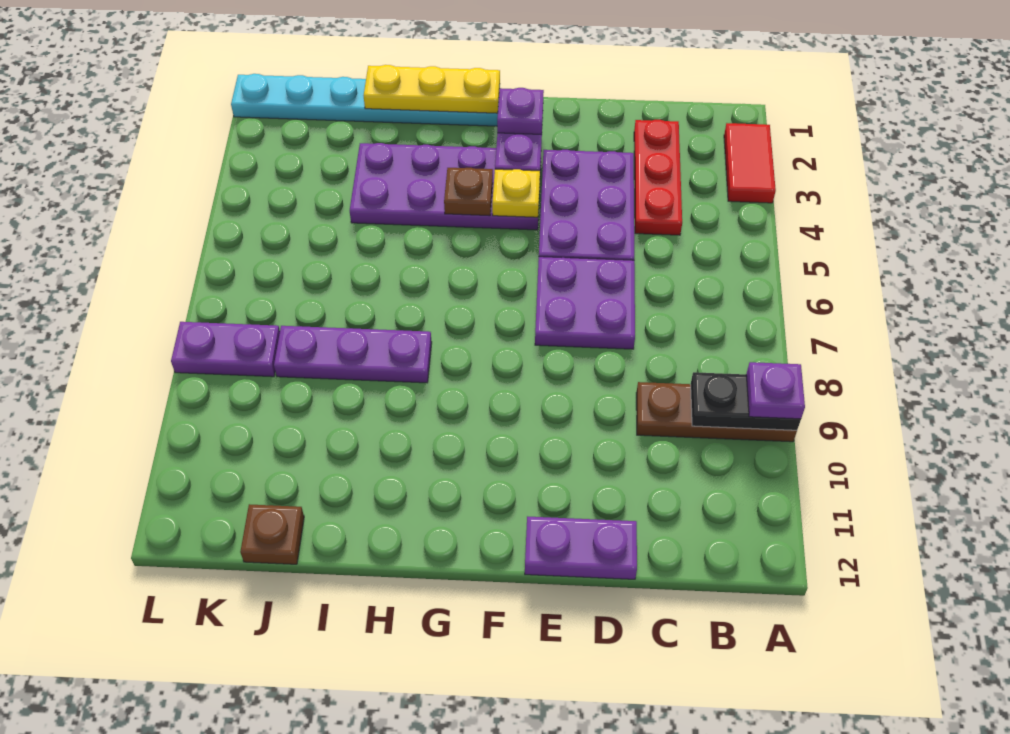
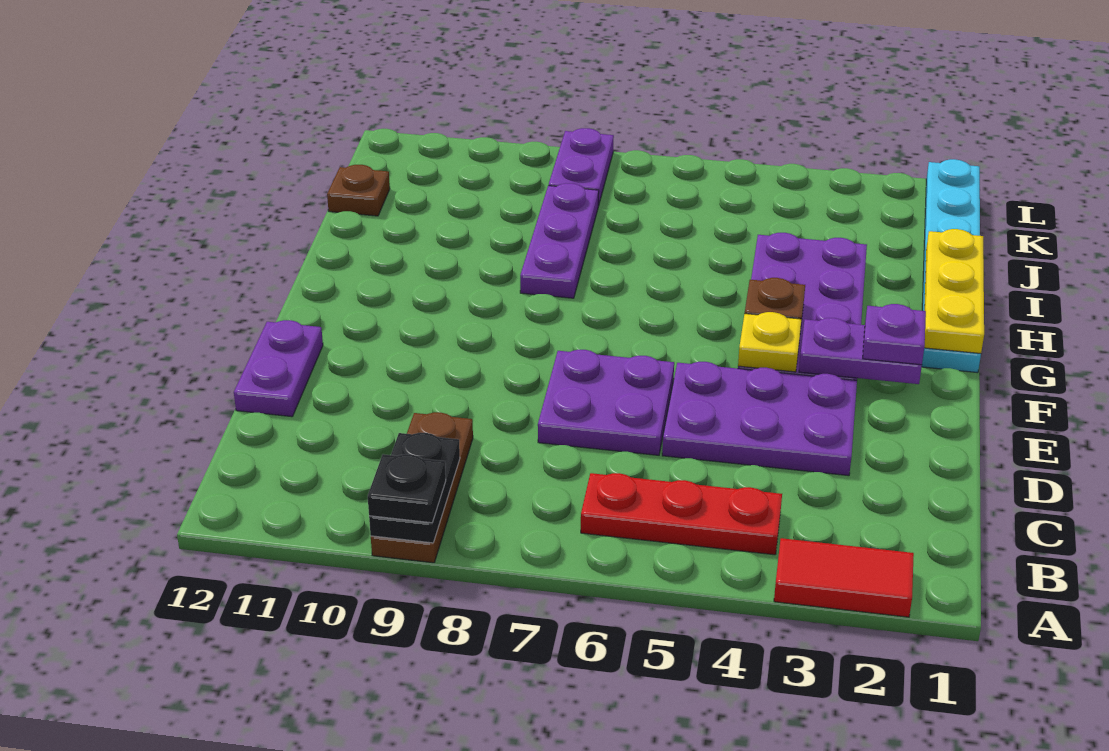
purple plate A9 level 3 -> black plate A9 level 3
red plate C2:C4 level 1 -> red plate B4:B6 level 1

